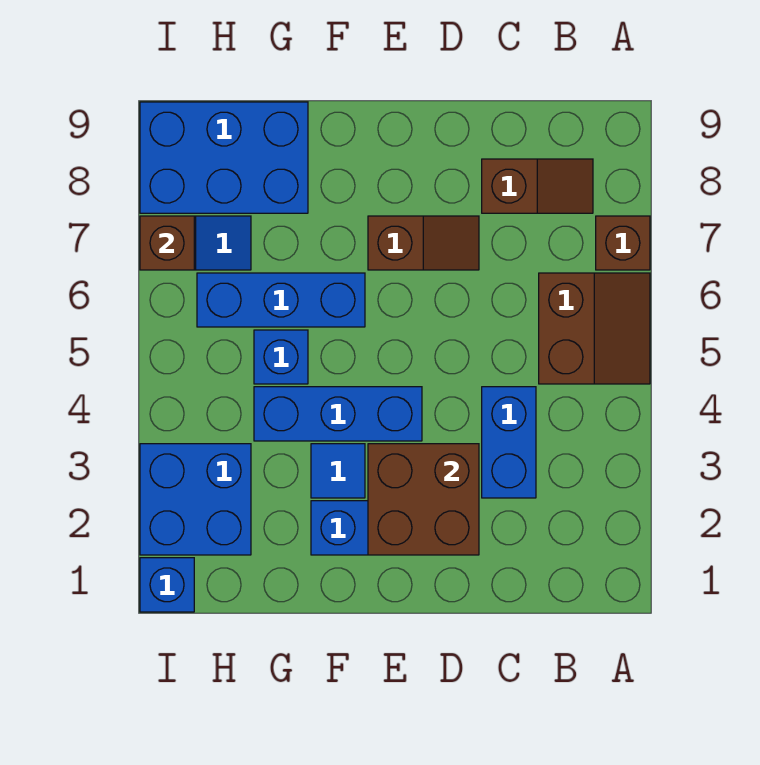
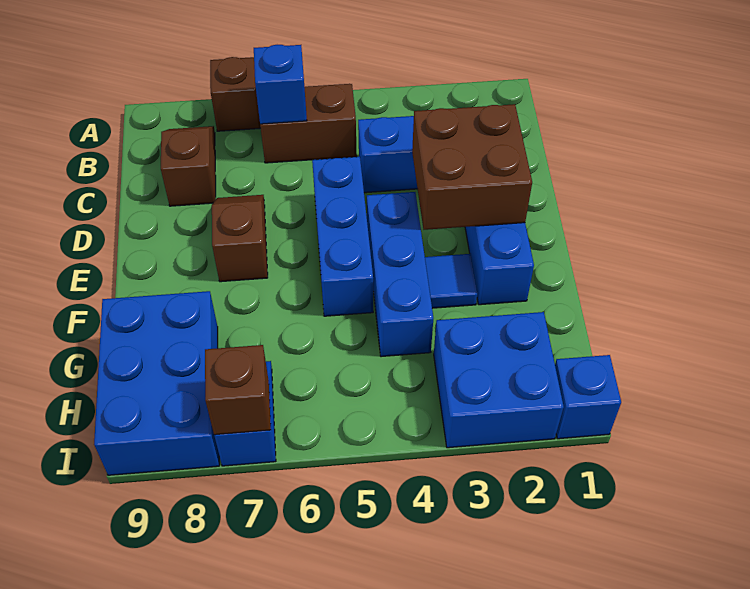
blue brick F6:H6 level 1 -> blue brick D5:F5 level 1
blue brick G5 level 1 -> blue brick B6 level 2

